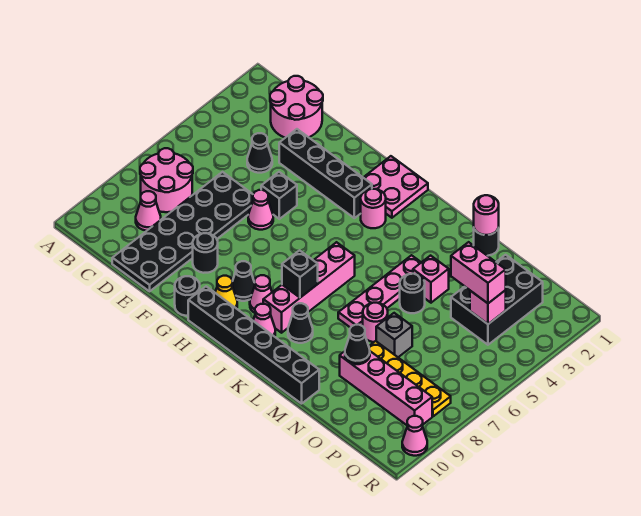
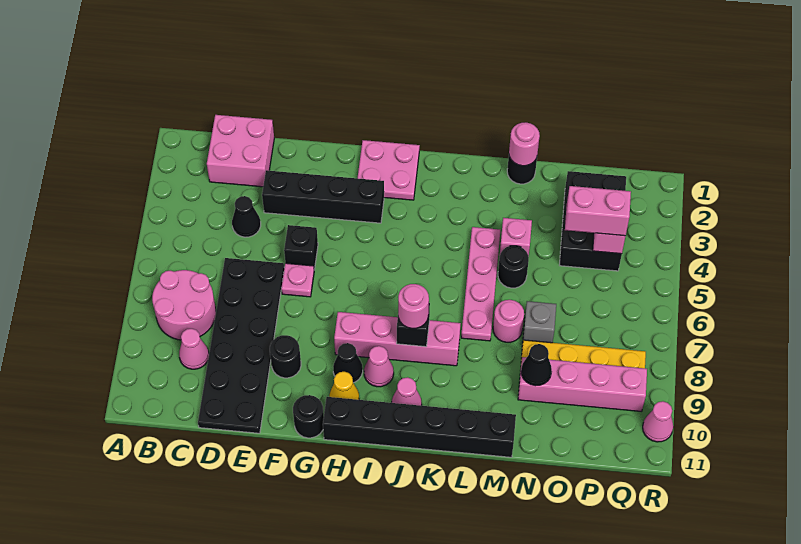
pink round brick C1:D2 level 1 -> pink brick C1:D2 level 1
pink cone F6 level 1 -> pink plate F6 level 1
pink round brick I3 level 1 -> pink round brick J8 level 3
pink brick J6:J9 level 1 -> pink brick H8:K8 level 1
black cone K9 level 1 -> none

